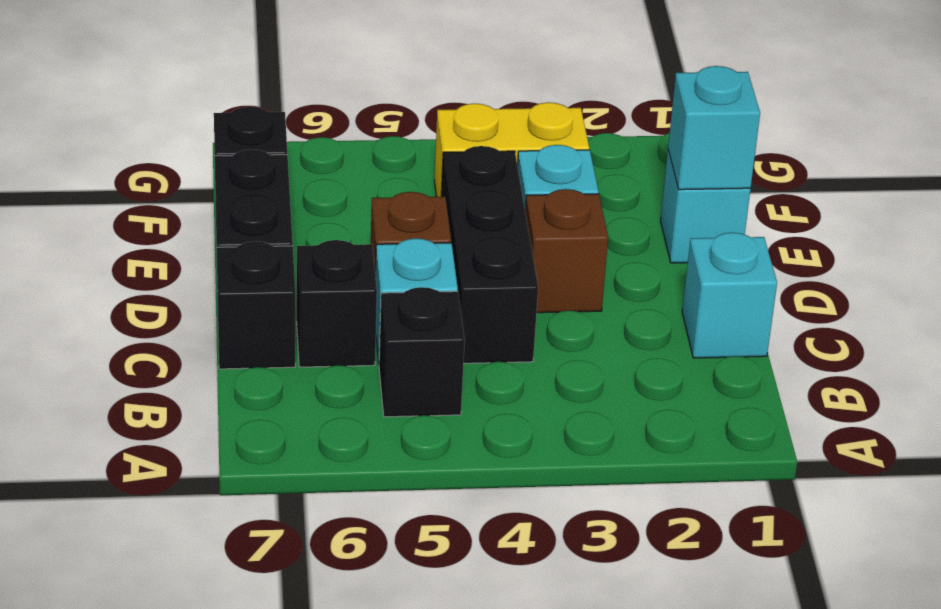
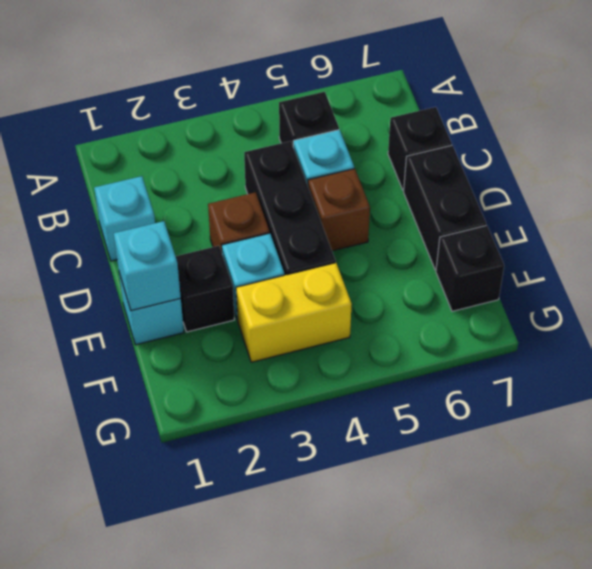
black brick C6 level 1 -> black brick E2 level 1

